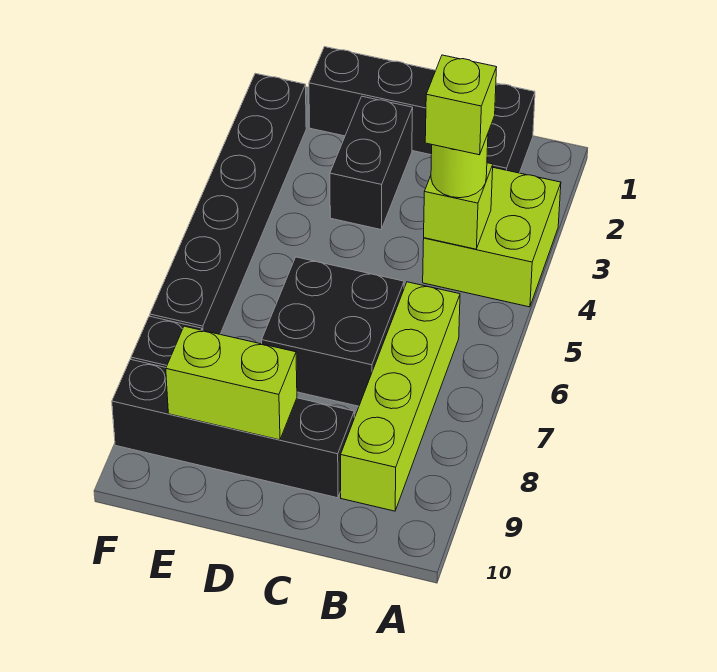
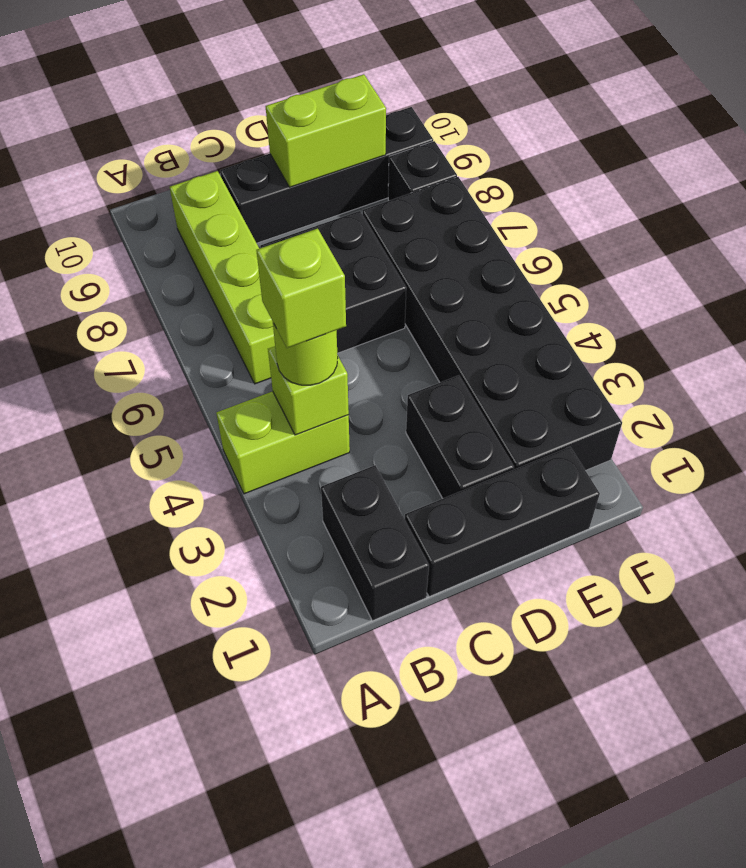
lime brick A3:B4 level 1 -> lime brick A4:B4 level 1
black brick F2:F7 level 1 -> black brick E2:F7 level 1

